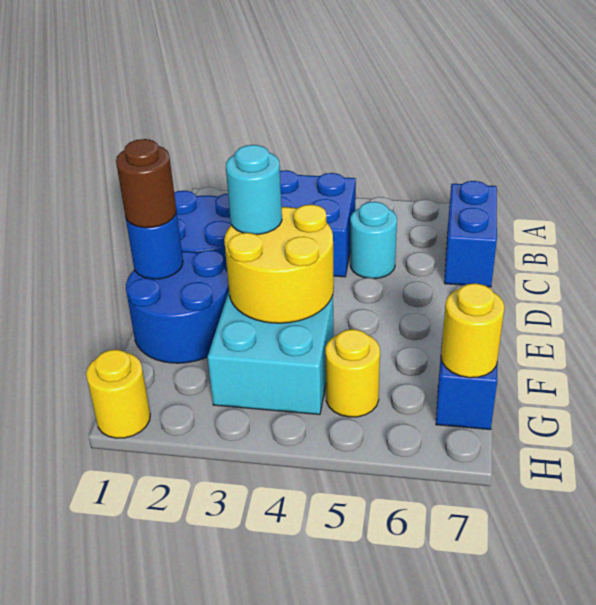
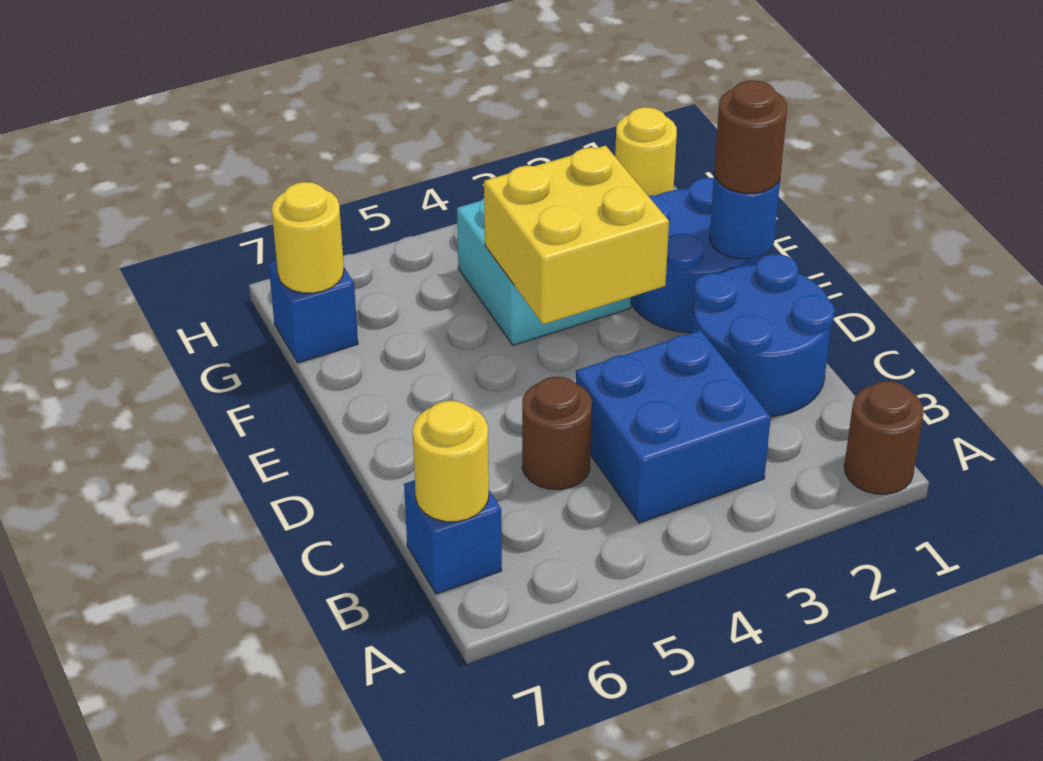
none -> brown round brick A1 level 1
blue brick B7:C7 level 1 -> blue brick B7 level 1
cyan round brick C5 level 1 -> brown round brick C5 level 1
yellow round brick E3:F4 level 2 -> yellow brick E3:F4 level 2
cyan round brick E3 level 3 -> none
yellow round brick G5 level 1 -> yellow round brick B7 level 2

